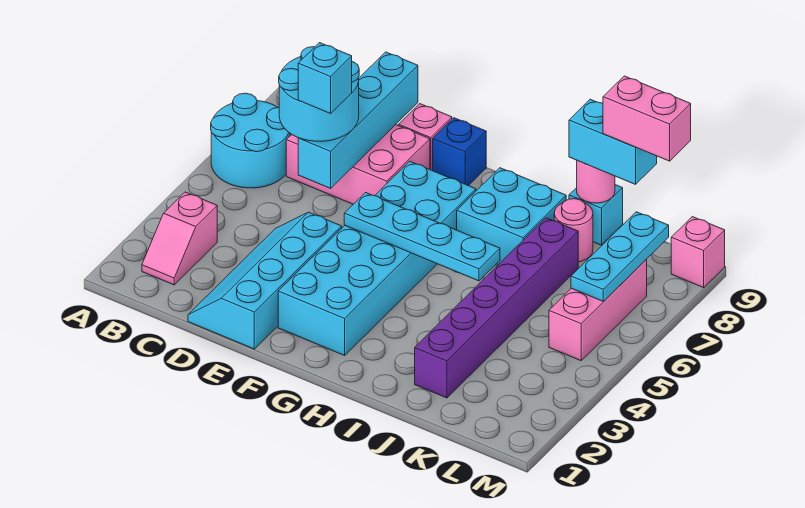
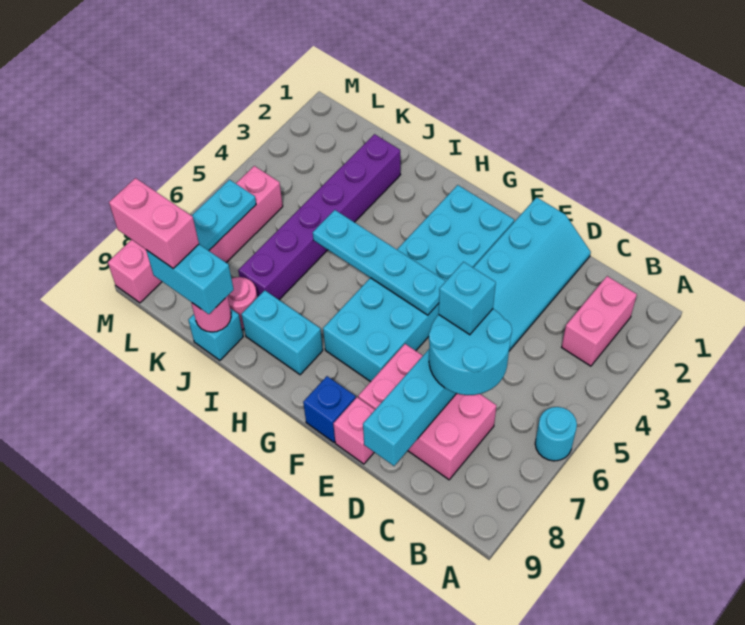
cyan round brick A6:B7 level 1 -> cyan round brick A6 level 1
pink slope B2:B3 level 1 top 3 -> pink brick B2:B3 level 1
cyan brick H7:I8 level 1 -> cyan brick H8:I8 level 1

